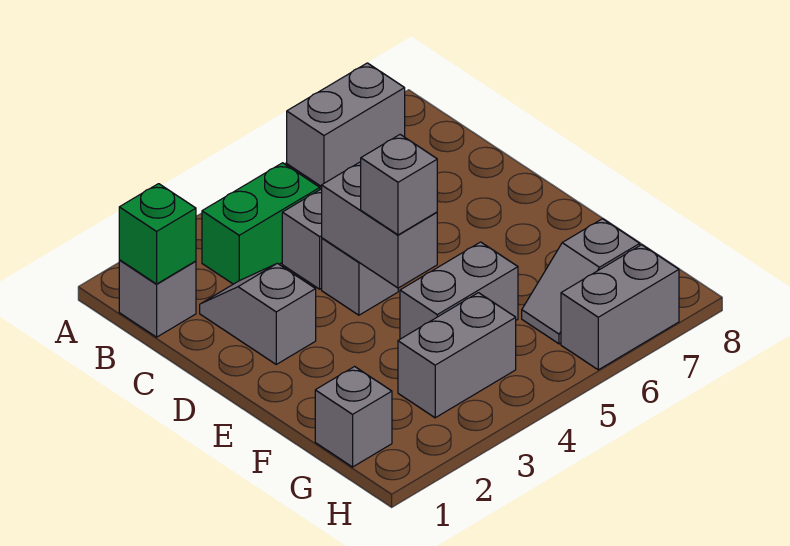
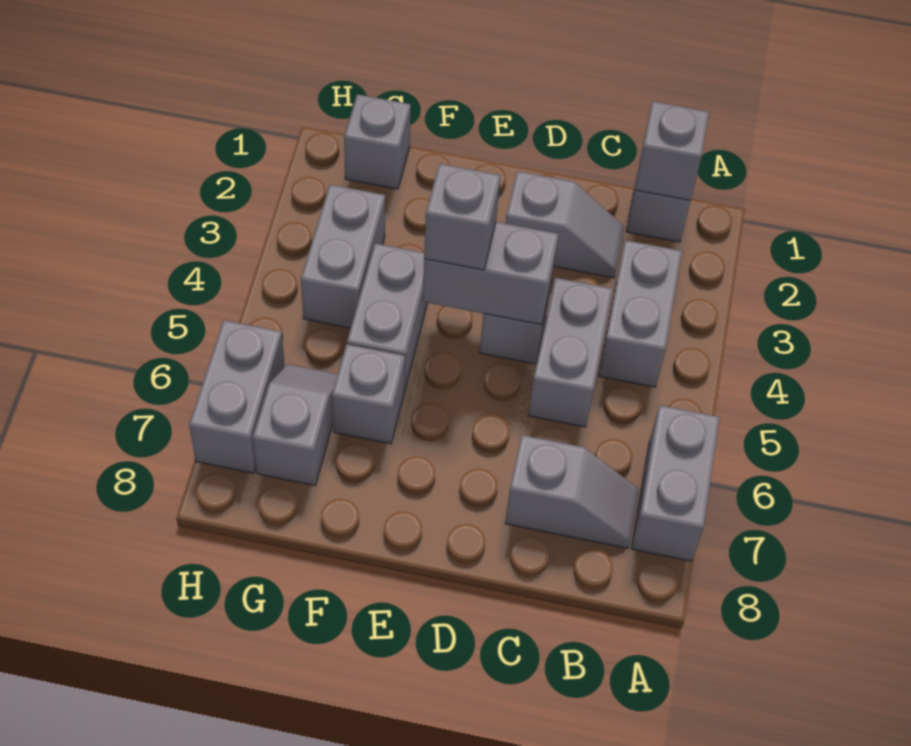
green brick B1 level 2 -> grey brick B1 level 2
green brick B3:B4 level 1 -> grey brick B3:B4 level 1
none -> grey slope B7:C7 level 1 top C
none -> grey brick F6 level 1

